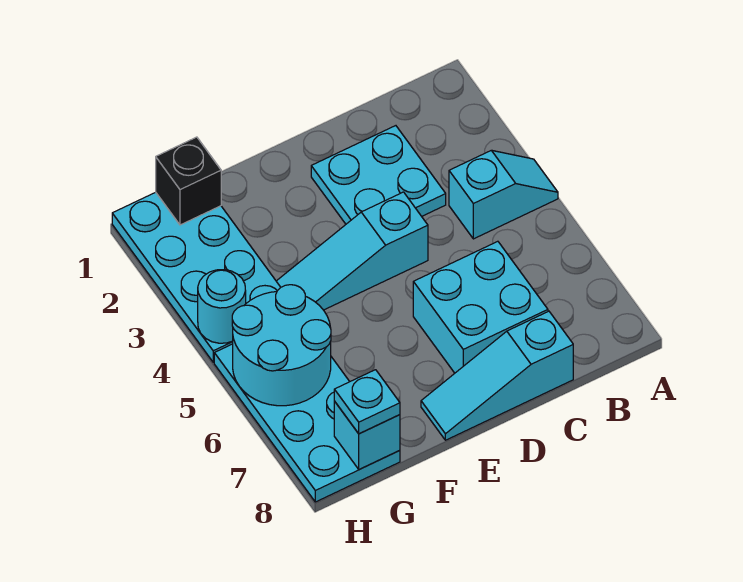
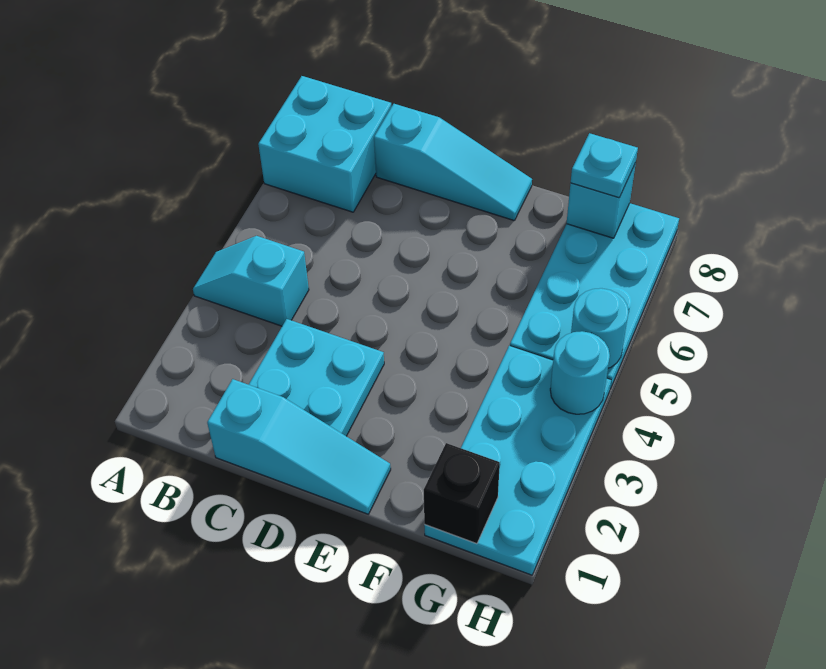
cyan brick C6:D7 level 1 -> cyan brick A7:B8 level 1
cyan slope D4:F4 level 1 top D -> cyan slope C1:E1 level 1 top C
cyan round brick G5:H6 level 2 -> cyan round brick H5 level 2

